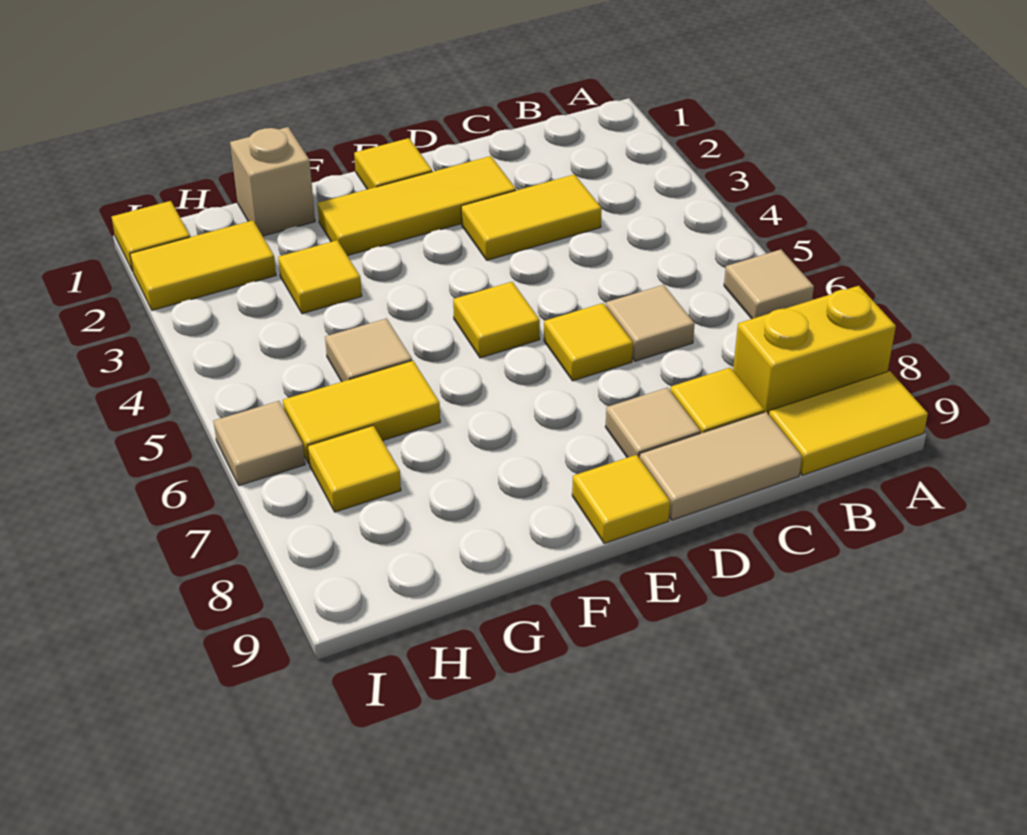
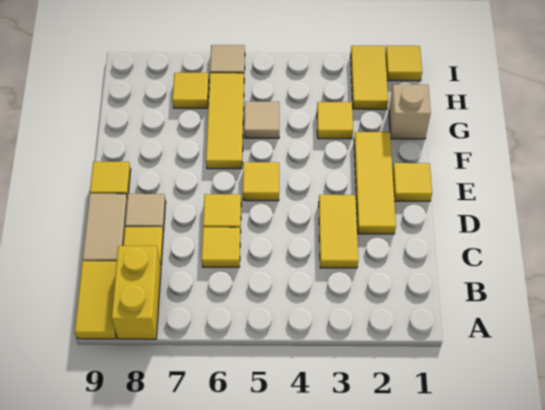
tan tile A6 level 1 -> none
tan tile C6 level 1 -> yellow tile C6 level 1
yellow tile G6:H6 level 1 -> yellow tile F6:H6 level 1

